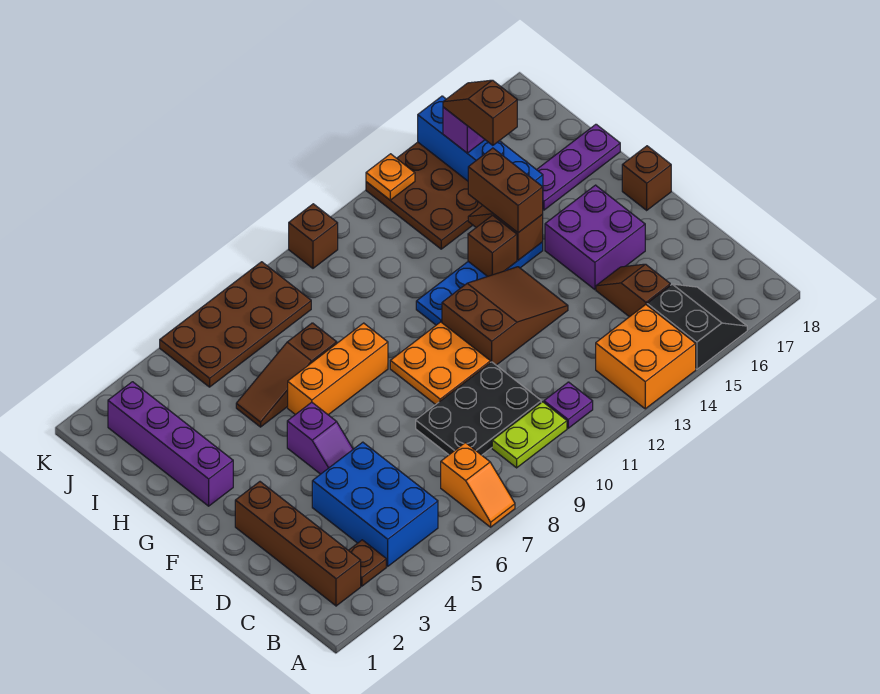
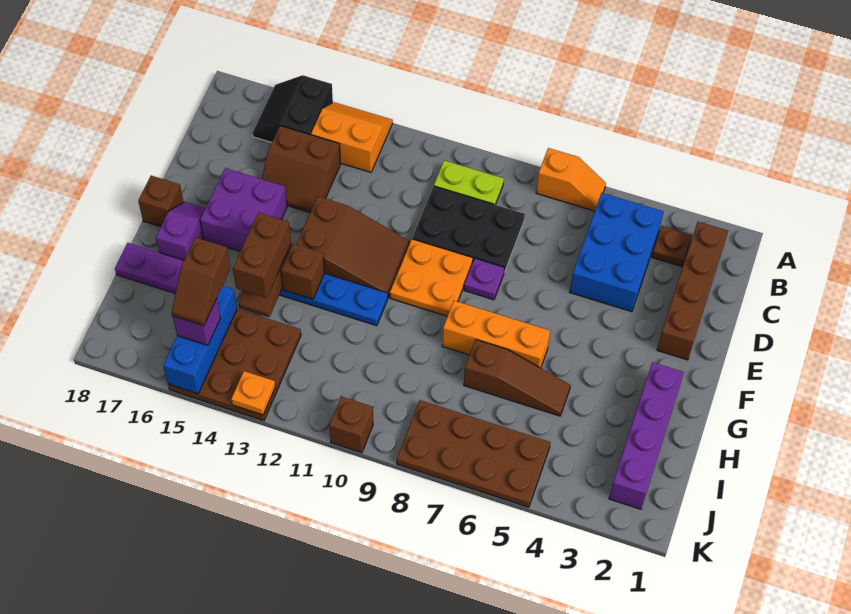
orange slope A7:B7 level 1 top B -> orange slope A6:A7 level 1 top 7
orange brick A13:B14 level 1 -> orange slope A13:B14 level 1 top B
purple plate B11 level 1 -> purple plate E8 level 1
brown slope C15:D15 level 1 top C -> brown slope C14:D15 level 1 top C
purple slope E5:F5 level 1 top F -> purple slope F17:G17 level 1 top G
brown slope E11:F13 level 1 top 11 -> brown slope E11:F13 level 1 top 13
blue brick H15:K15 level 2 -> blue brick I15:K15 level 2

